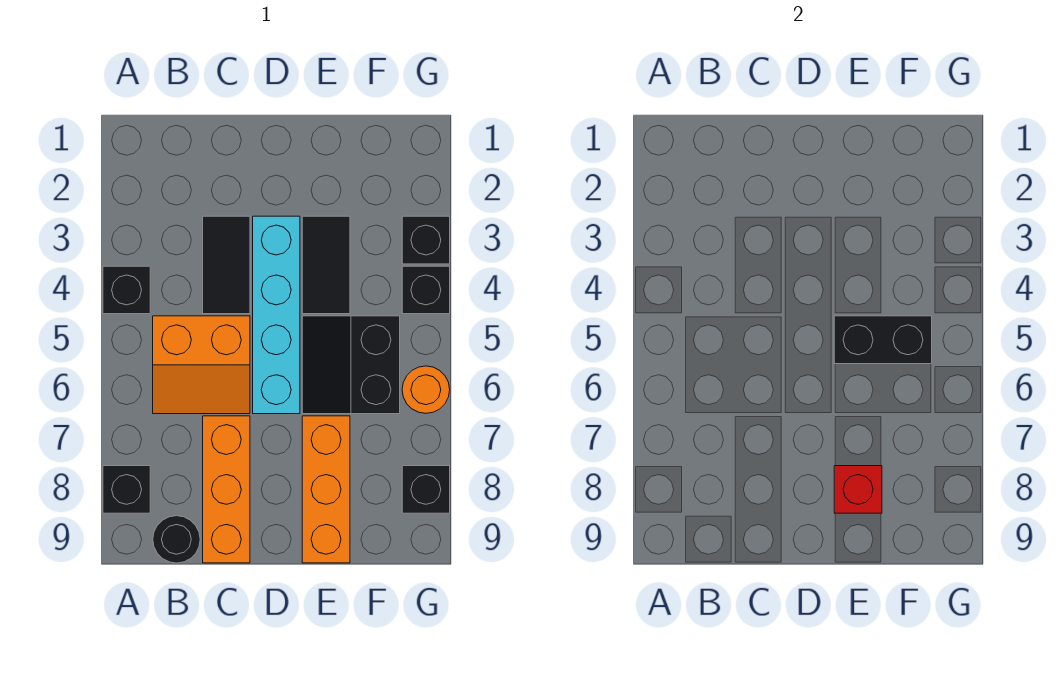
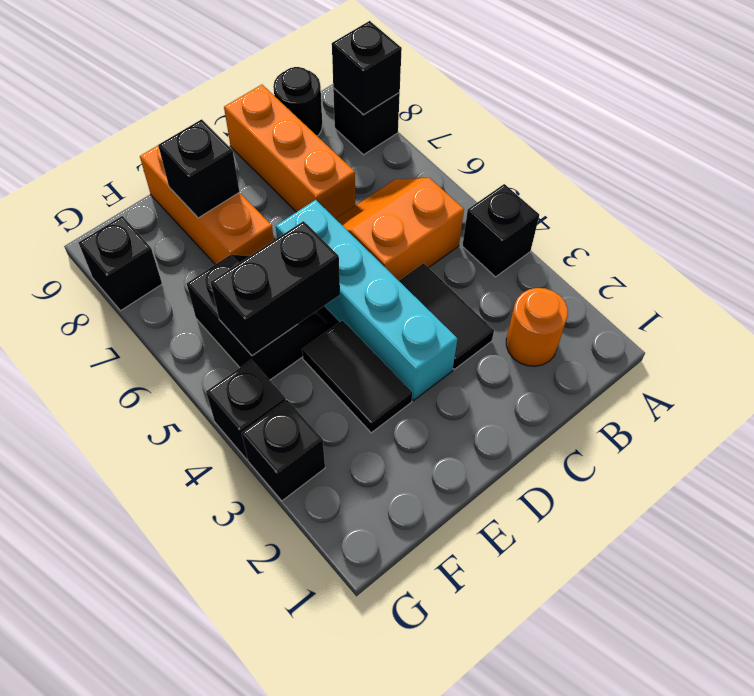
none -> black brick A8 level 2
red brick E8 level 2 -> black brick E8 level 2
orange round brick G6 level 1 -> orange round brick B2 level 1

